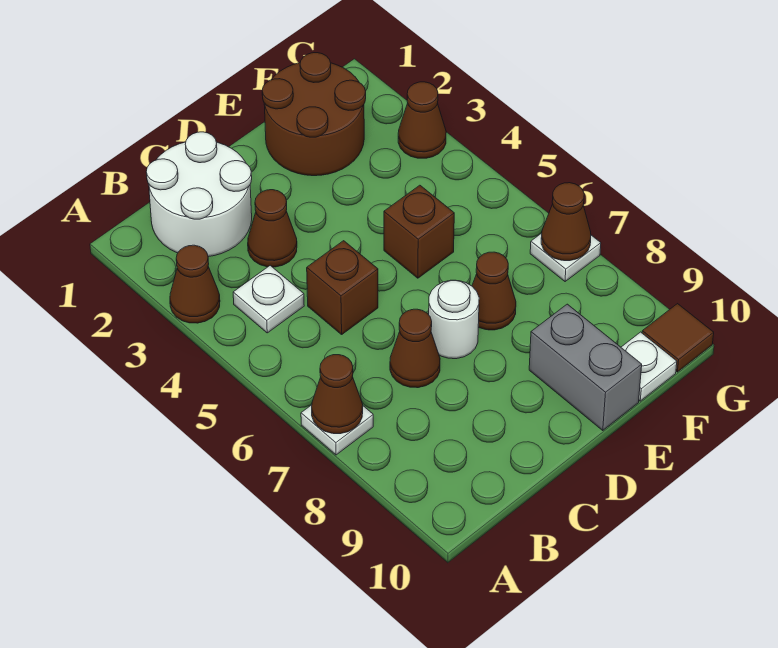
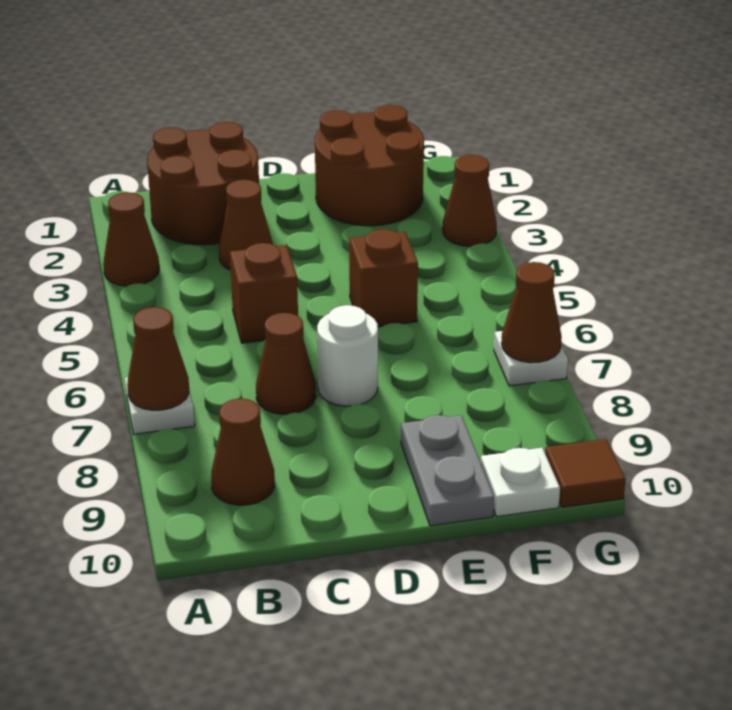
white round brick B1:C2 level 1 -> brown round brick B1:C2 level 1
white plate B4 level 1 -> none
brown cone E7 level 1 -> brown cone B9 level 1
grey brick E9:E10 level 1 -> grey plate E9:E10 level 1

